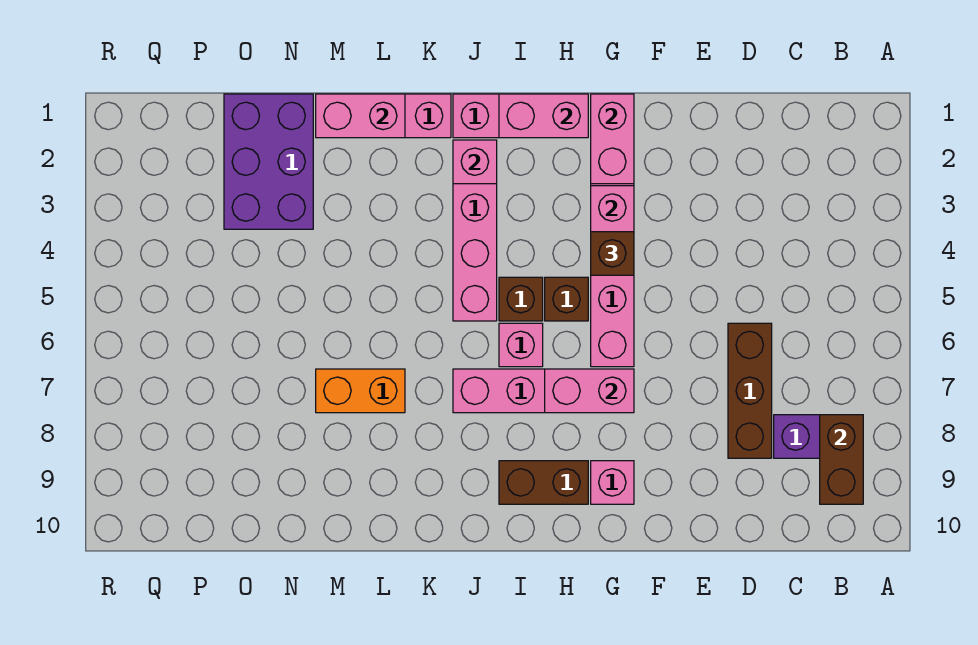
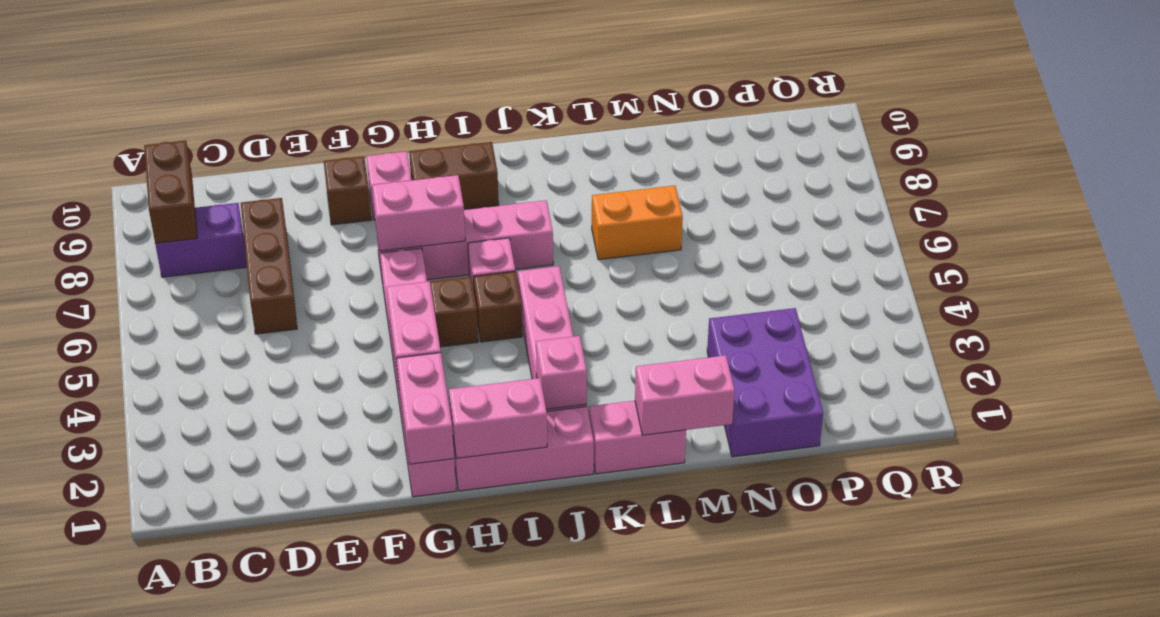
brown brick G4 level 3 -> brown brick F9 level 1

